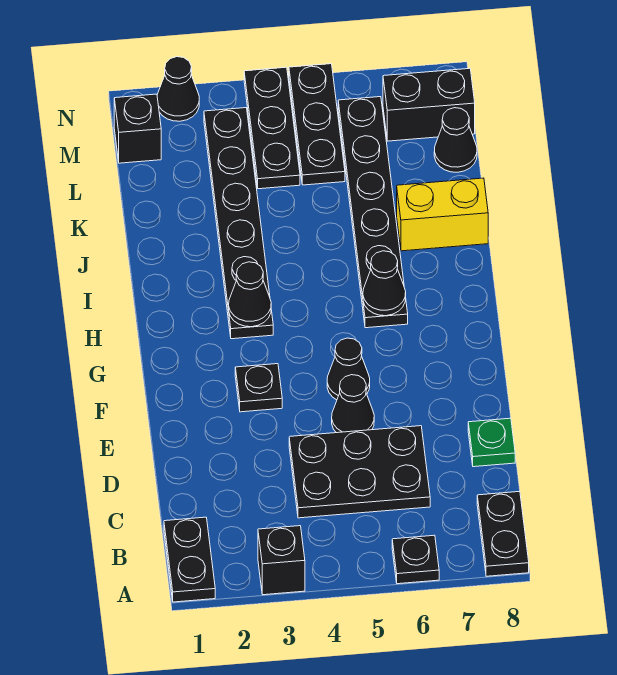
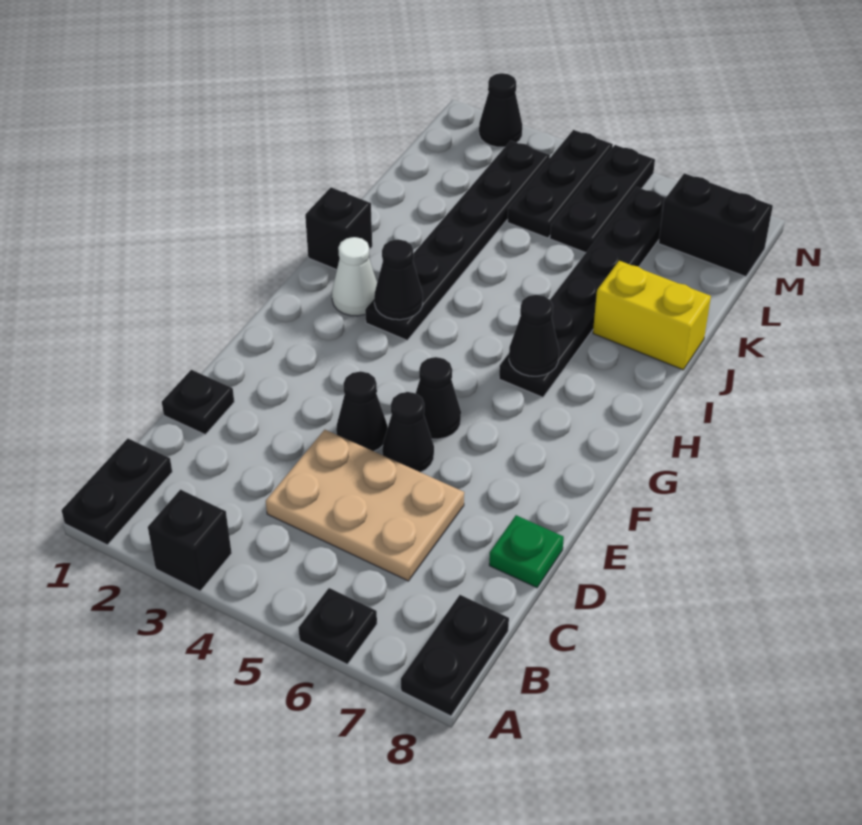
black plate C4:D6 level 1 -> tan plate C4:D6 level 1
black plate F3 level 1 -> black plate D1 level 1
none -> white cone H2 level 1
black cone L8 level 1 -> black cone E4 level 1
black brick M1 level 1 -> black brick I1 level 1

